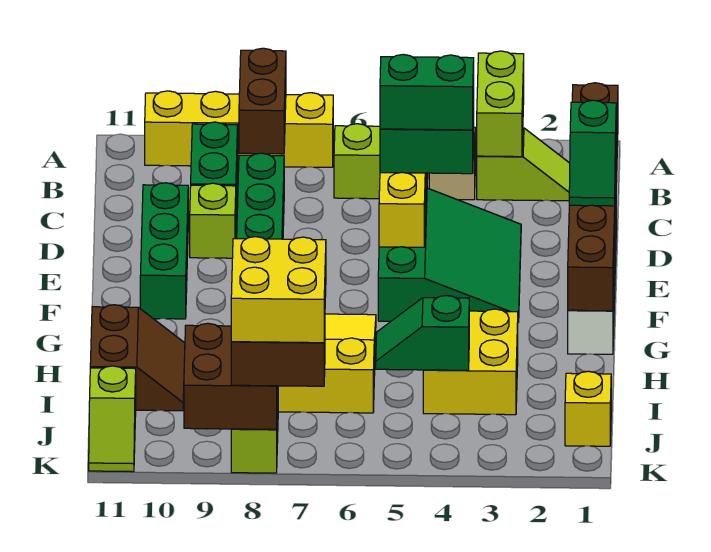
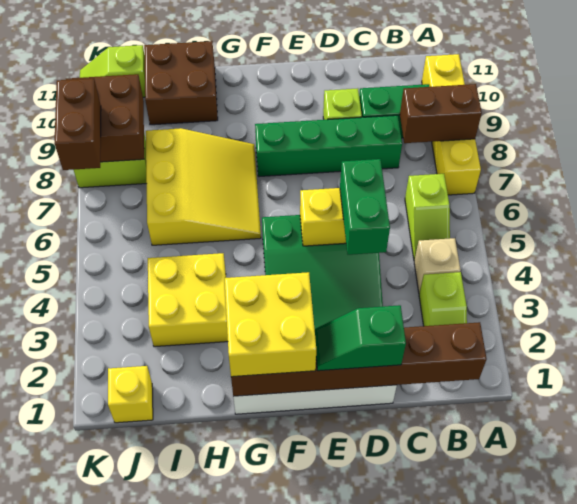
lime brick A3:B3 level 2 -> none
green brick D4:D5 level 4 -> none
green brick D10:F10 level 1 -> none
brown slope H10:I11 level 1 top 11 -> brown brick H10:I11 level 1
green slope I4:I5 level 2 top 4 -> none
yellow brick J7:K8 level 4 -> yellow brick F1:G2 level 3

